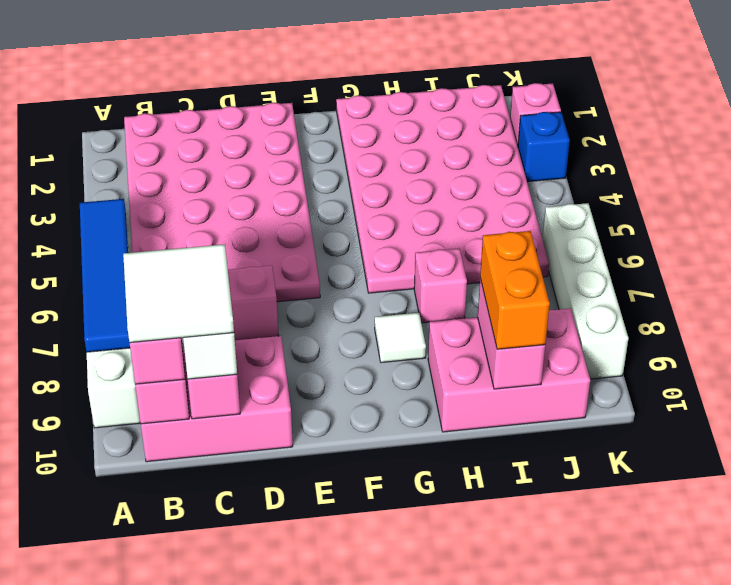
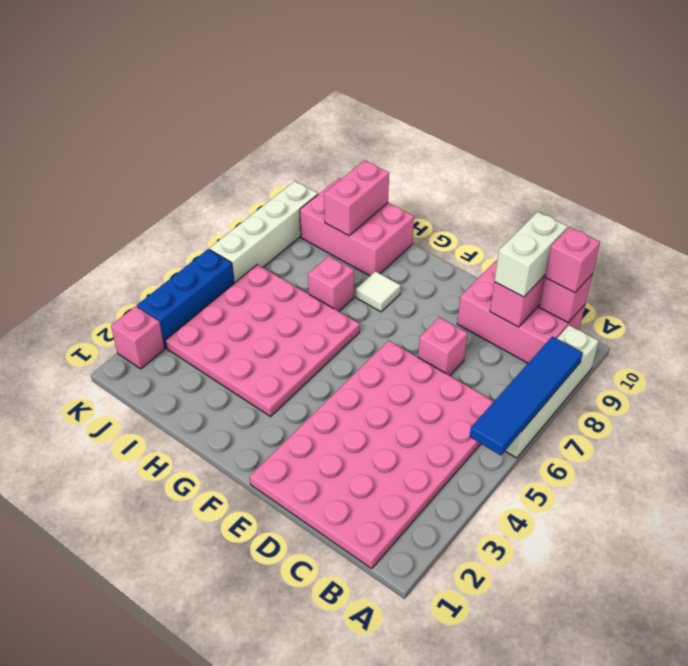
white tile B9:C10 level 4 -> none
pink plate G1:J6 level 1 -> pink plate G3:J6 level 1
orange brick I9:I10 level 3 -> none
blue brick K3 level 1 -> blue brick K3:K5 level 1

